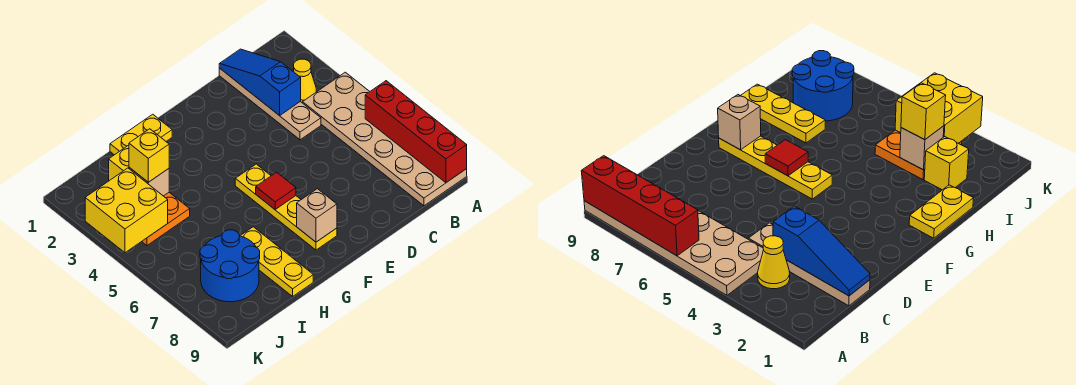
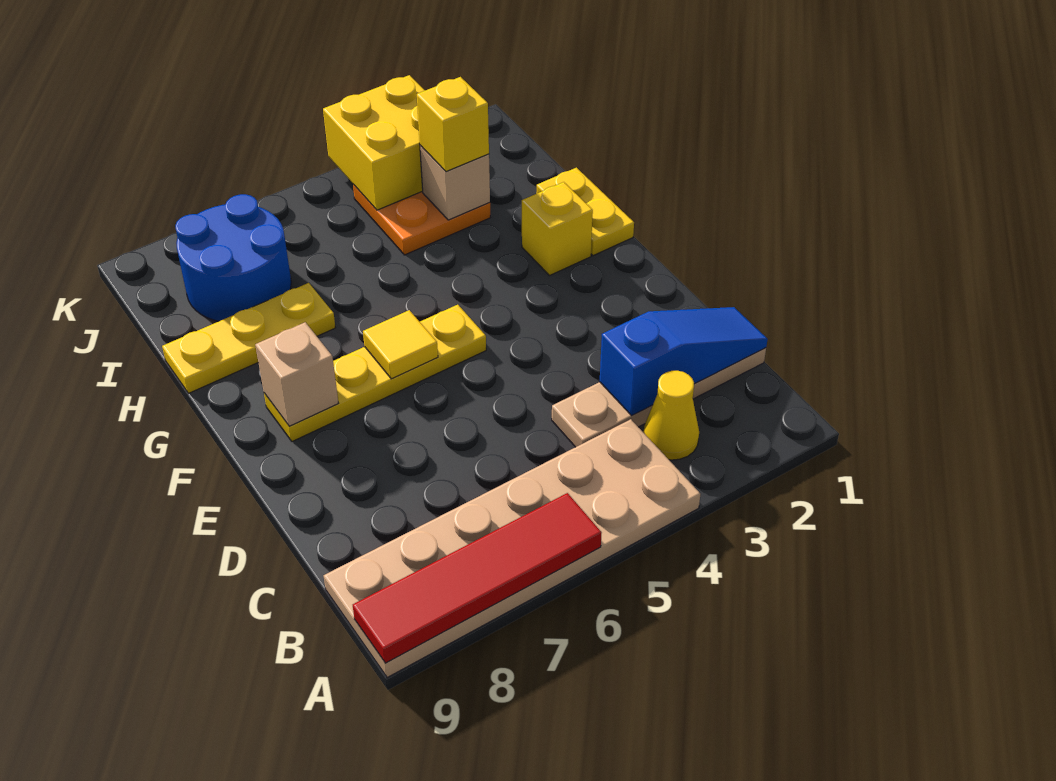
red brick A6:A9 level 2 -> red tile A6:A9 level 2
red tile F6 level 2 -> yellow tile F6 level 2
yellow brick I2 level 1 -> yellow brick G2 level 1

